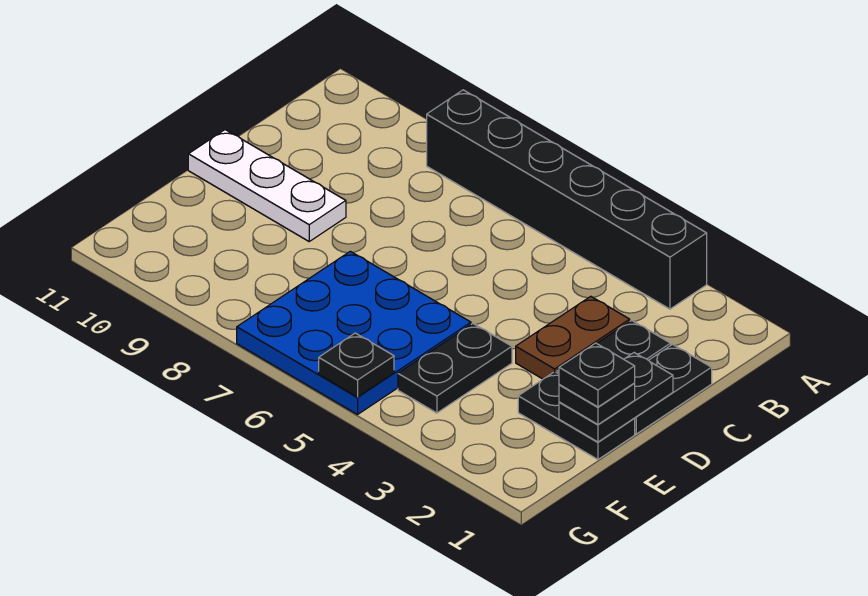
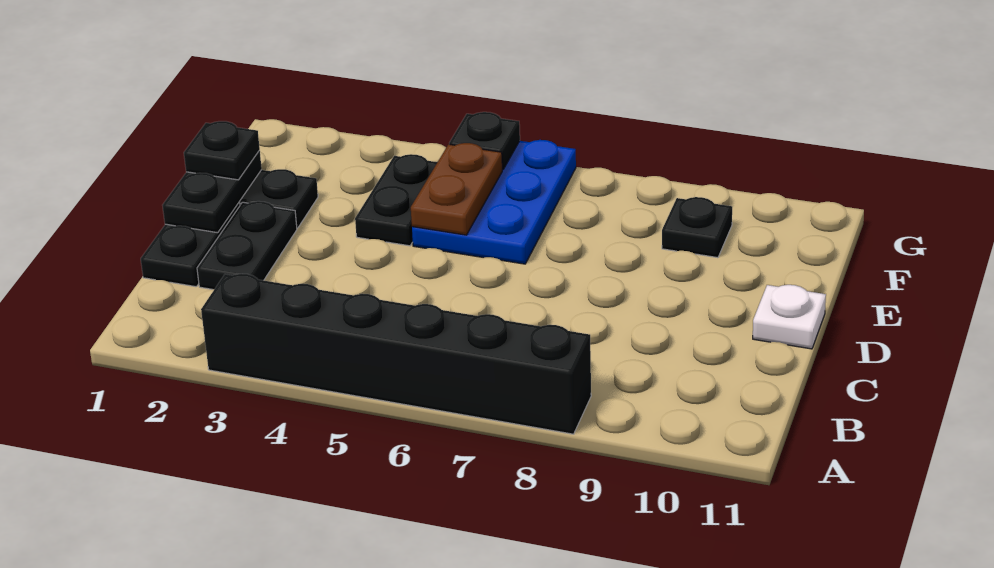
brown plate C3:D3 level 1 -> brown plate E5:F5 level 2
white plate D9:D11 level 1 -> white plate D11 level 1
black plate E1 level 4 -> black plate F9 level 1
blue plate E5:G7 level 1 -> blue plate E5:G6 level 1

